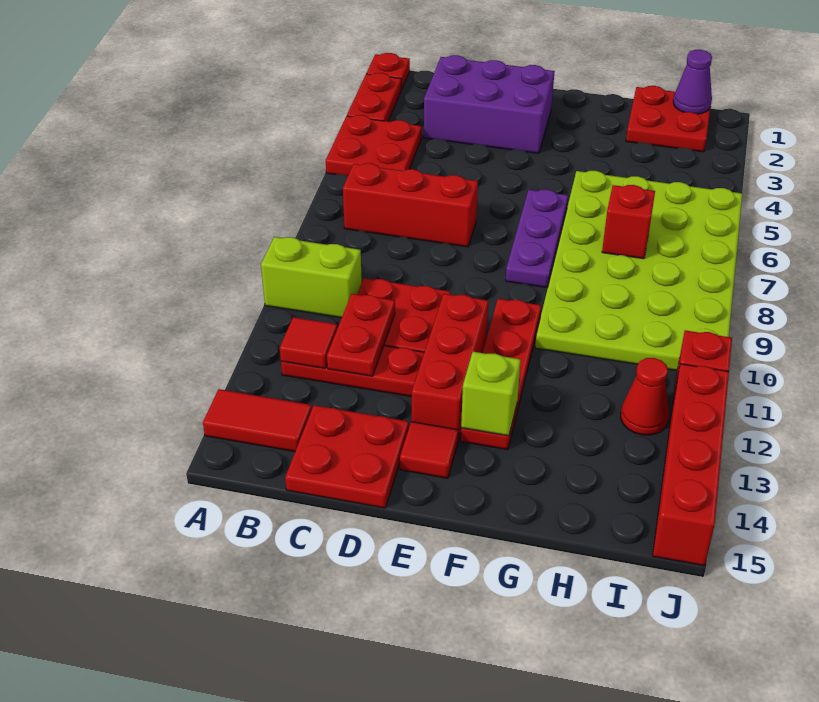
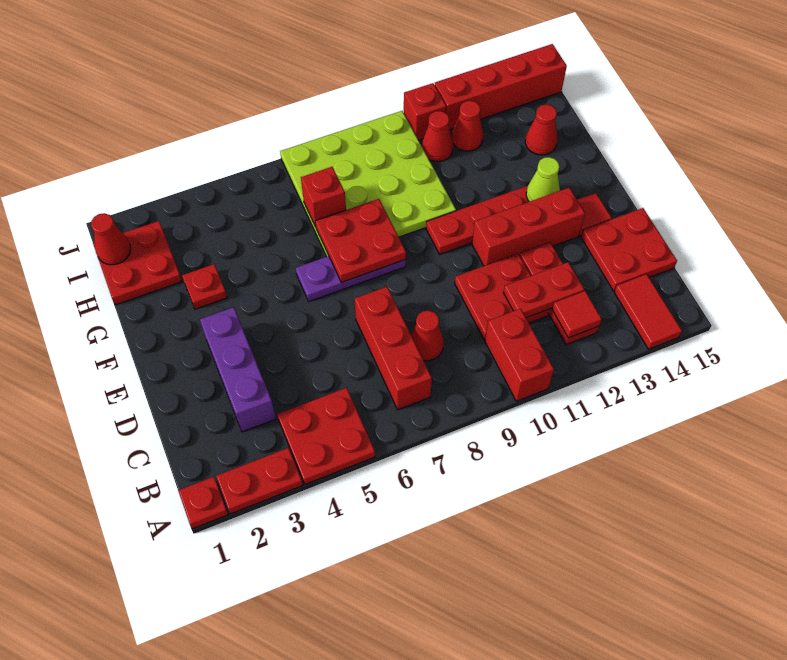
lime brick A10:B10 level 1 -> red brick A10:B10 level 1
purple brick C2:E3 level 1 -> purple brick C3:E3 level 1
none -> red cone C8 level 1
none -> red plate F7:G8 level 2
lime brick F13 level 2 -> lime cone F13 level 2
none -> red plate G3 level 1
lime plate G5:J10 level 1 -> lime plate G7:J10 level 1
none -> red cone H14 level 1
purple cone I1 level 2 -> red cone I1 level 2
none -> red cone I11 level 1

